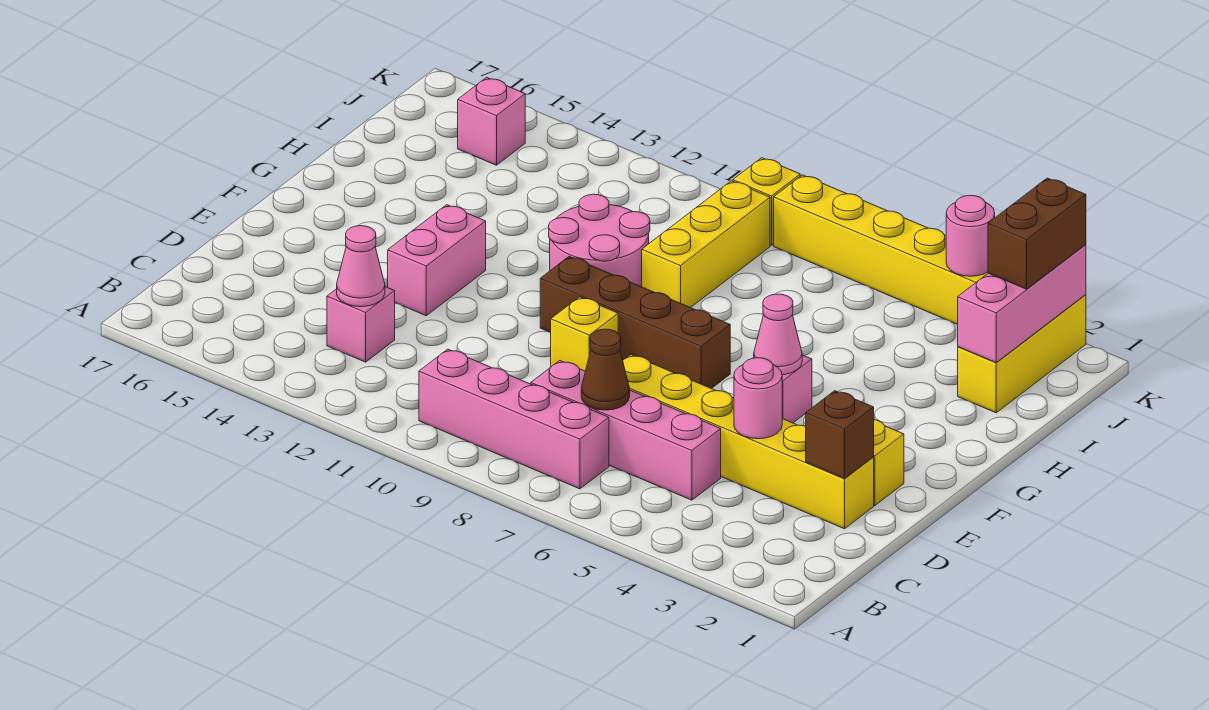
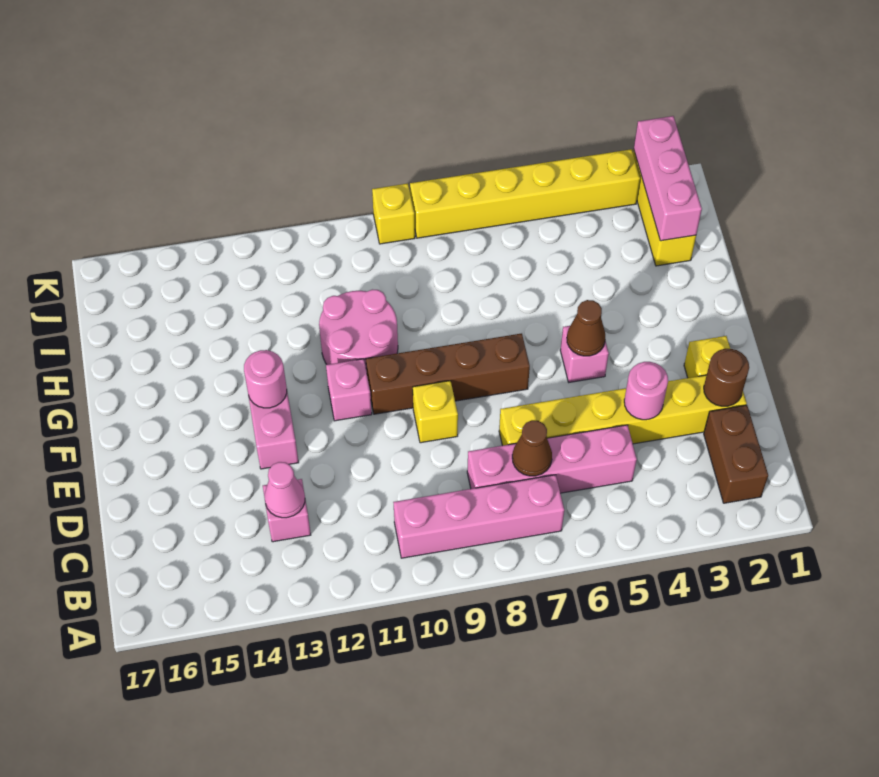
brown brick D2 level 2 -> brown round brick D2 level 2
pink cone F5 level 2 -> brown cone F5 level 2
yellow brick H9:J9 level 1 -> none
brown brick J2:K2 level 3 -> brown brick B2:C2 level 1
pink brick J15 level 1 -> pink brick F11 level 1
pink round brick K4 level 2 -> pink round brick F13 level 2

